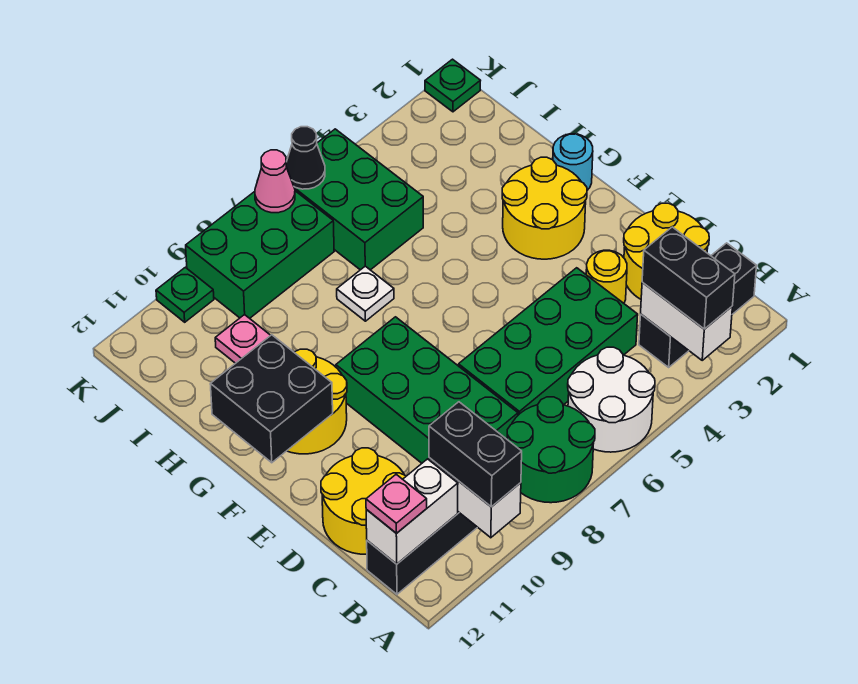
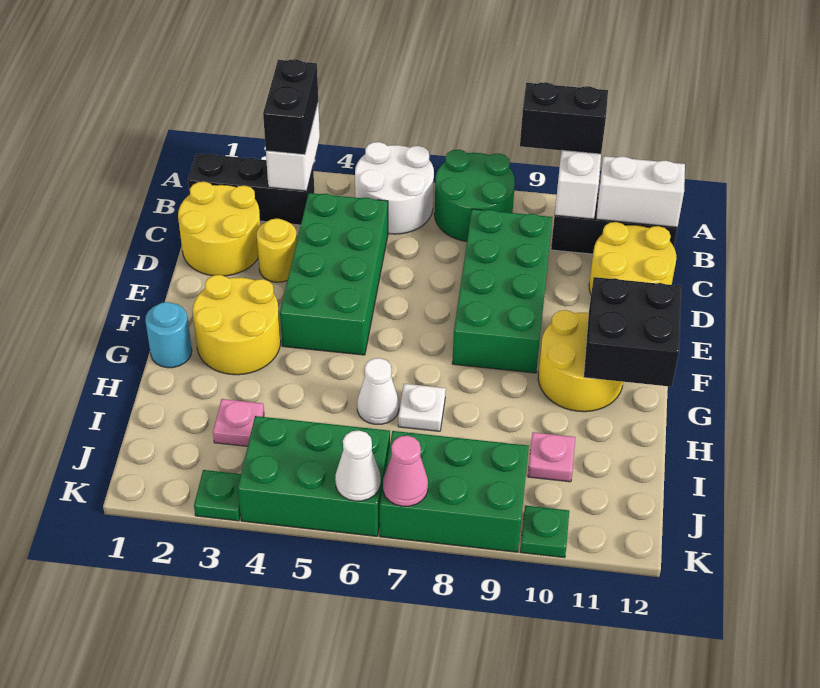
black brick A10:B10 level 3 -> black brick A9:A10 level 3
pink plate B12 level 3 -> pink plate I3 level 1
green brick C4:D7 level 1 -> green brick C4:F5 level 1
none -> white cone H6 level 1
green brick I5:K6 level 1 -> green brick J4:K6 level 1
green plate K1 level 1 -> green plate K3 level 1
black cone K6 level 2 -> white cone K6 level 2

